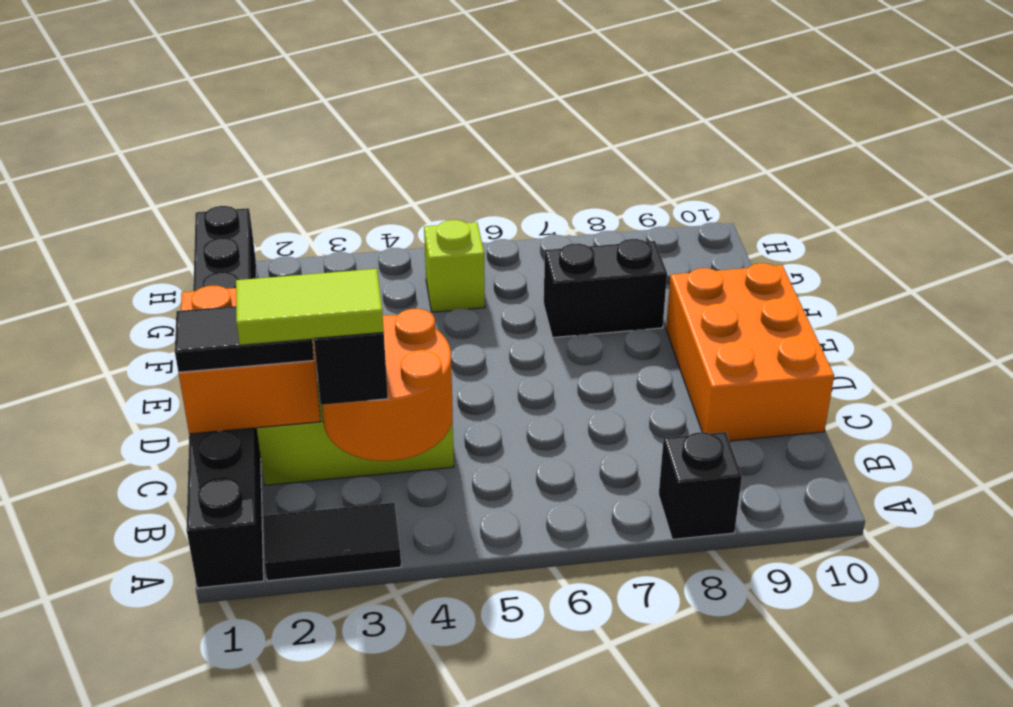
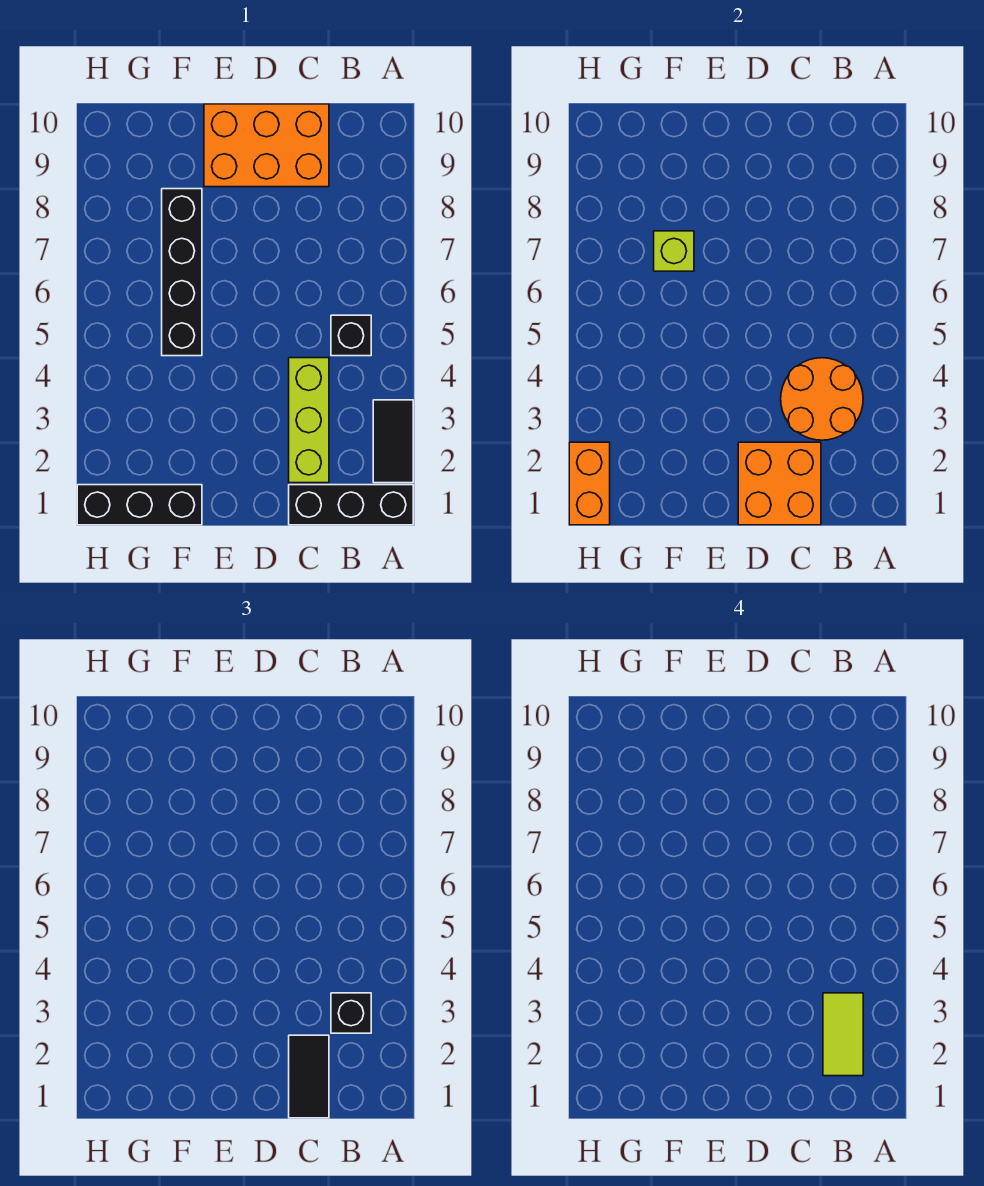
black brick A8 level 1 -> black brick B5 level 1
black brick F7:F8 level 1 -> black brick F5:F8 level 1
lime brick G5 level 1 -> lime brick F7 level 2
none -> orange brick H1:H2 level 2

